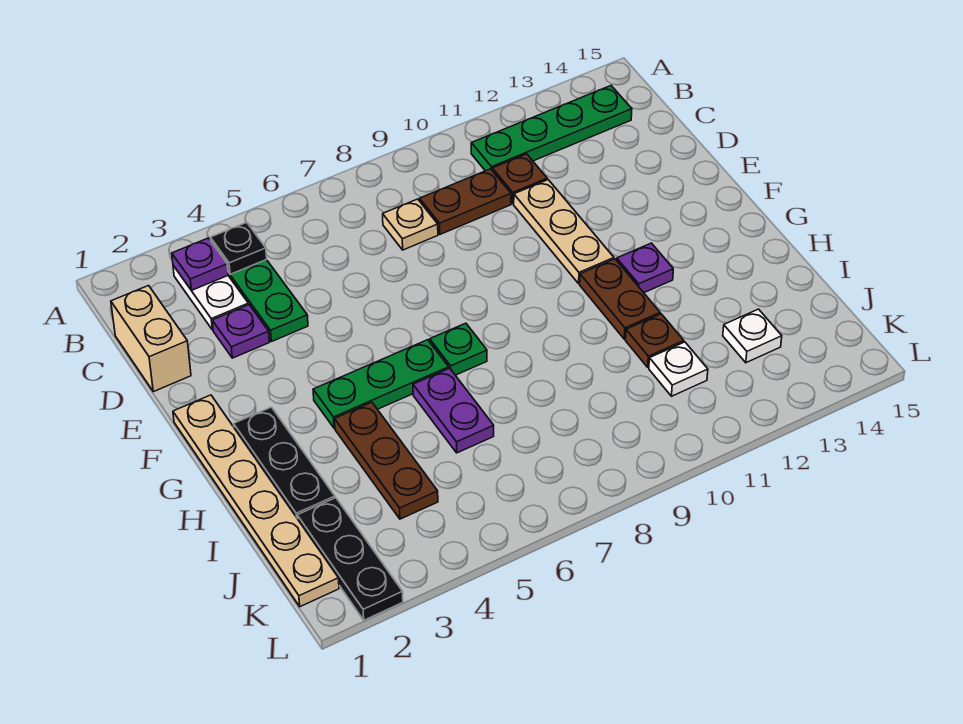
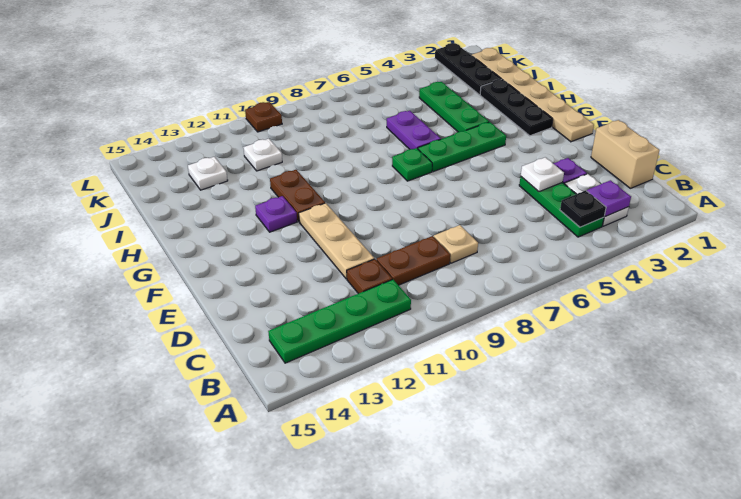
none -> white plate D4 level 2
brown plate H4:J4 level 1 -> green plate H4:J4 level 1
brown plate I11 level 1 -> brown plate L10 level 1

